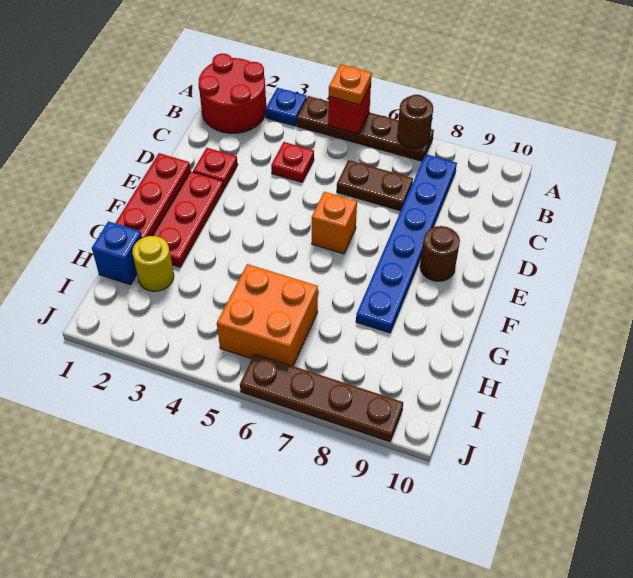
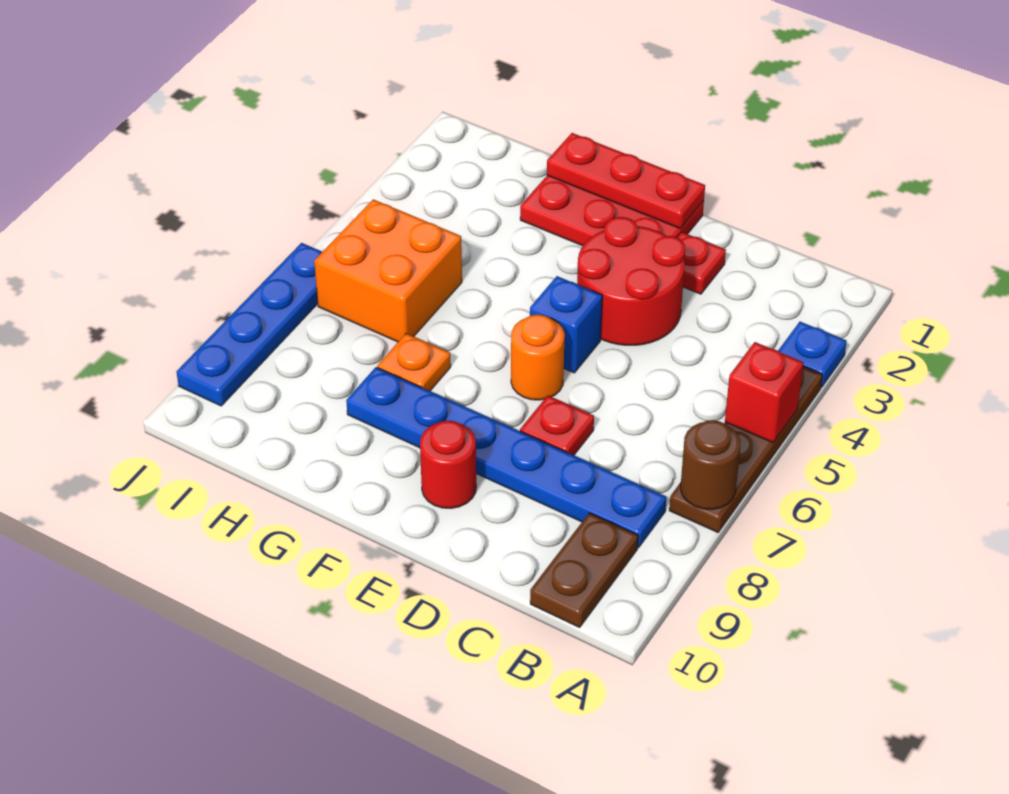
red round brick A1:B2 level 1 -> red round brick D3:E4 level 1
orange plate A5 level 3 -> orange plate G7 level 1
red plate C4 level 1 -> red plate D7 level 1
brown plate C6:C7 level 1 -> brown plate B9:B10 level 1
orange brick E6 level 1 -> orange round brick E6 level 1
brown round brick E9 level 1 -> red round brick E9 level 1
blue brick H1 level 1 -> blue brick E5 level 1
yellow round brick H2 level 1 -> none
brown plate J6:J9 level 1 -> blue plate J6:J9 level 1

